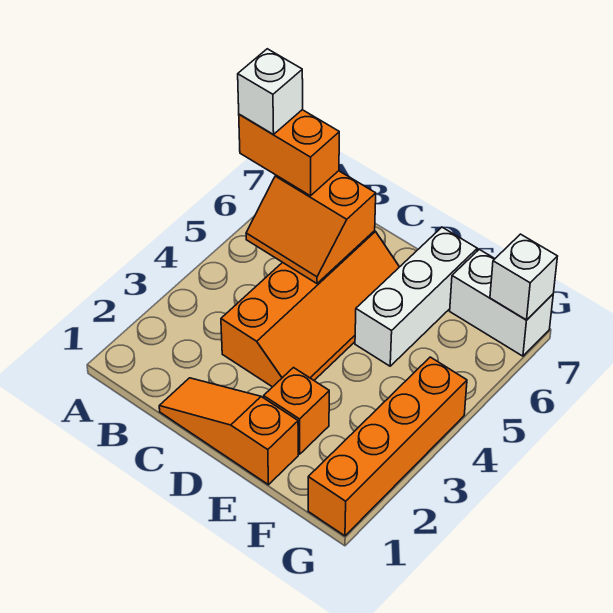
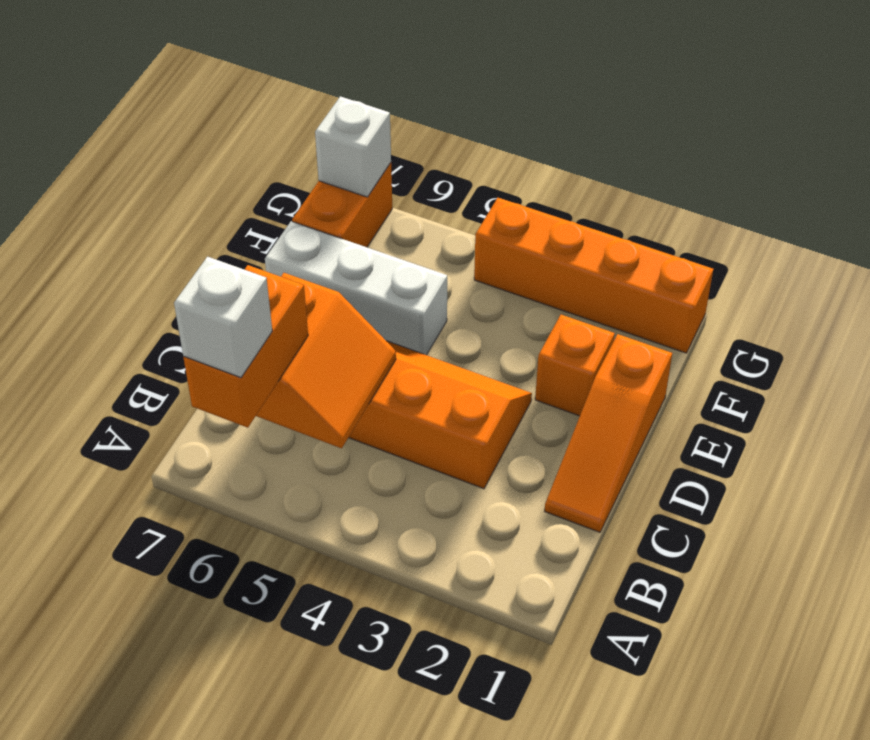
white brick F7:G7 level 1 -> orange brick F7:G7 level 1

